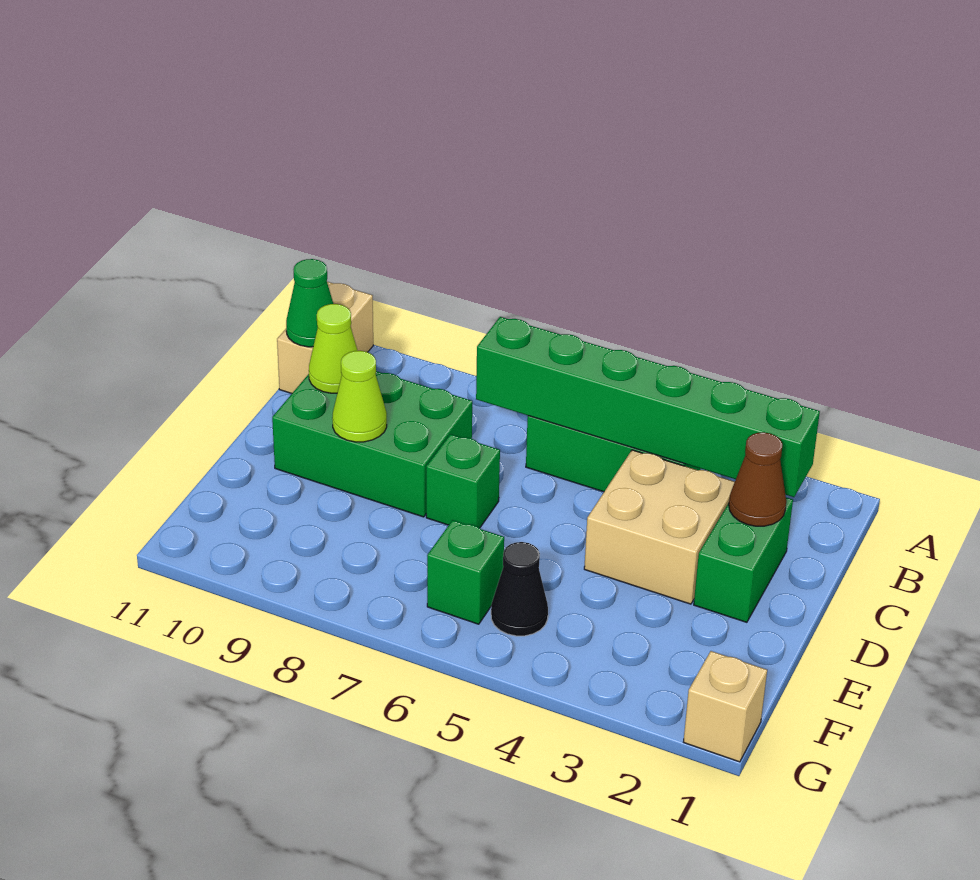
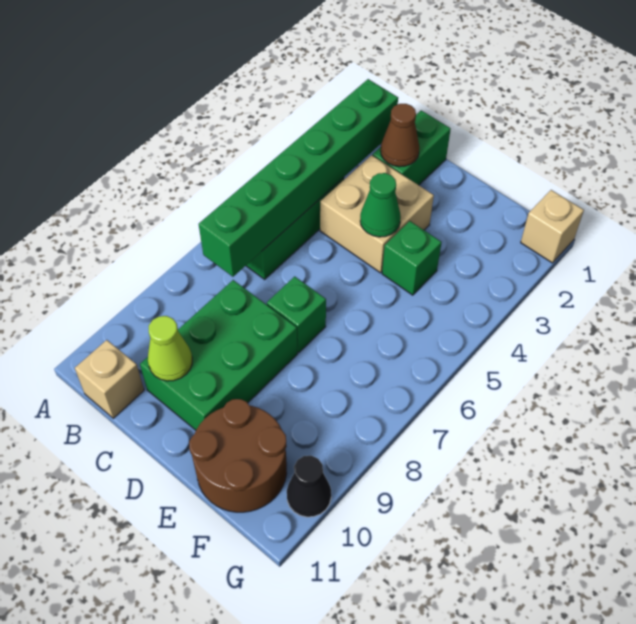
tan brick A11:B11 level 1 -> tan brick B11 level 1
green cone B11 level 2 -> green cone D4 level 2
green brick C2:D2 level 1 -> green brick C1:C2 level 1
lime cone D9 level 2 -> none
none -> brown round brick E10:F11 level 1
black cone F5 level 1 -> black cone G10 level 1
green brick F6 level 1 -> green brick E4 level 1

